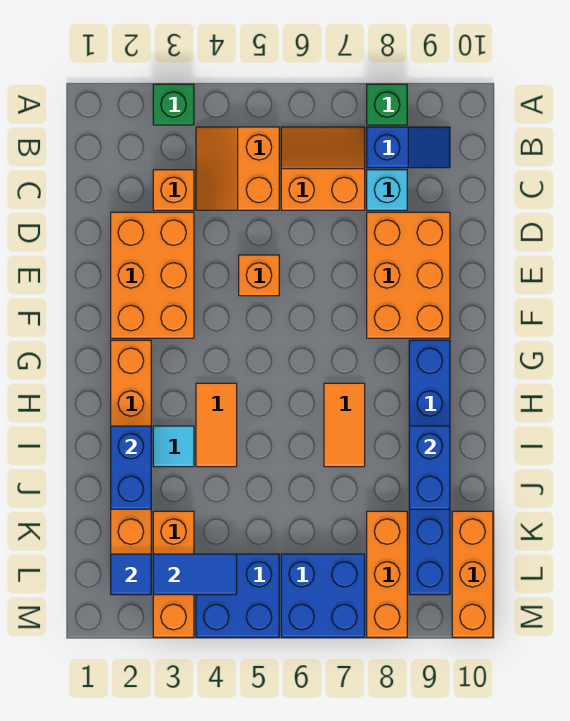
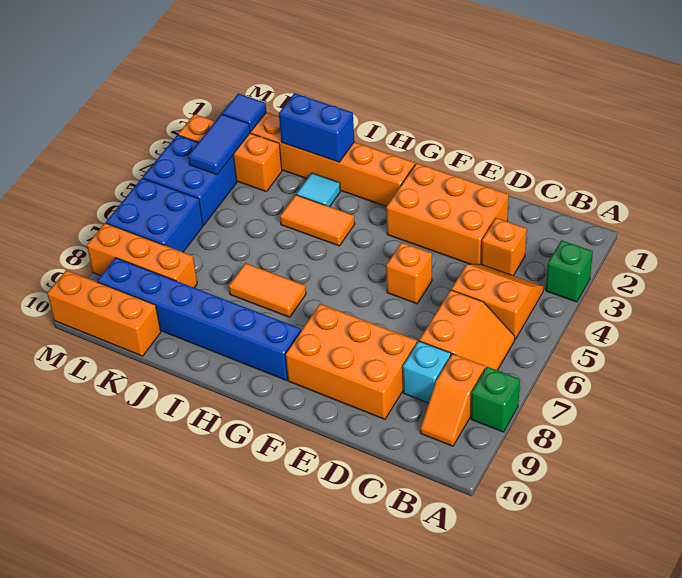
blue slope B8:B9 level 1 top 8 -> orange slope B8:B9 level 1 top 8
blue brick I9:J9 level 2 -> none

